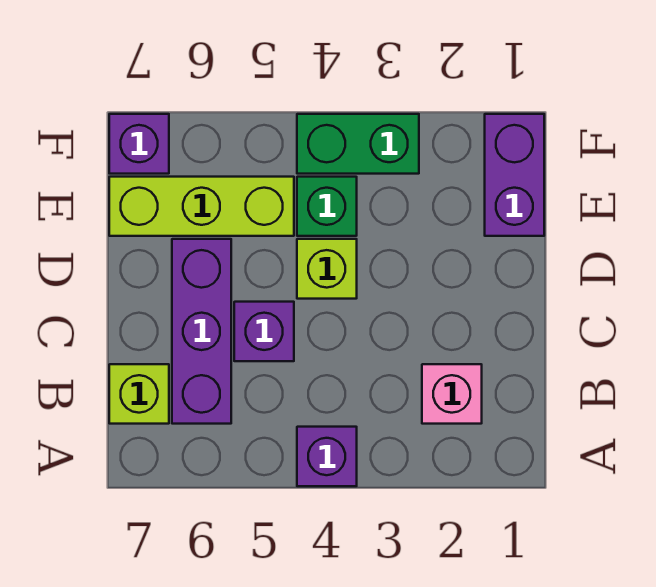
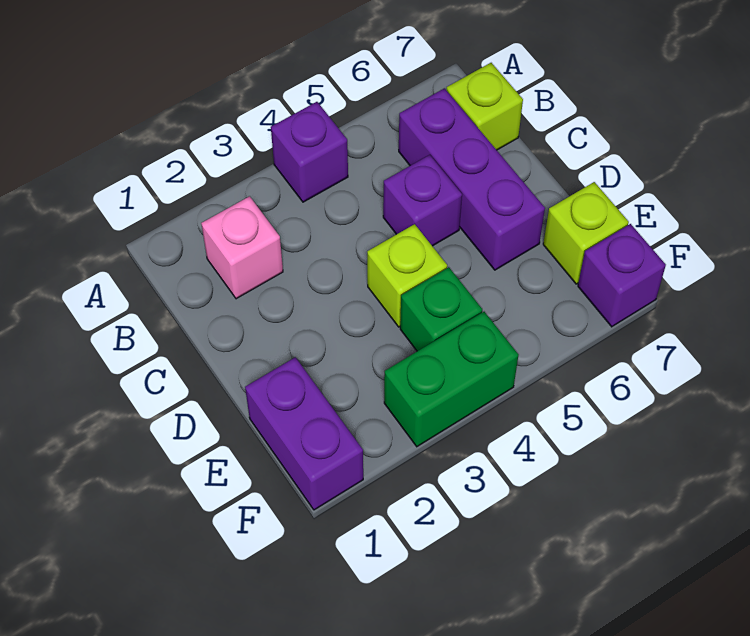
lime brick E5:E7 level 1 -> lime brick E7 level 1

